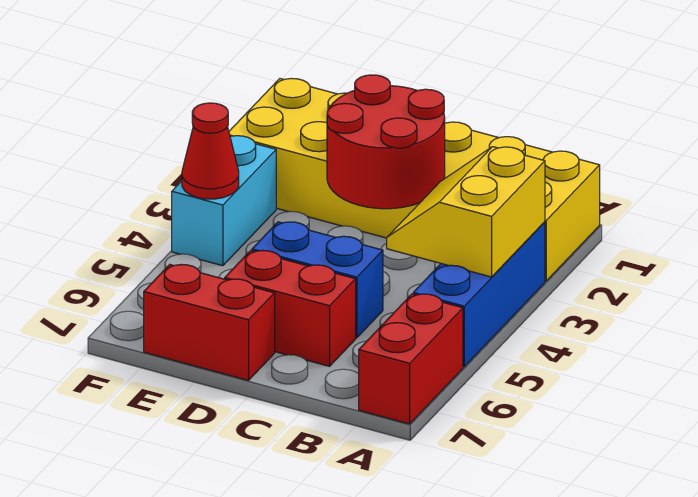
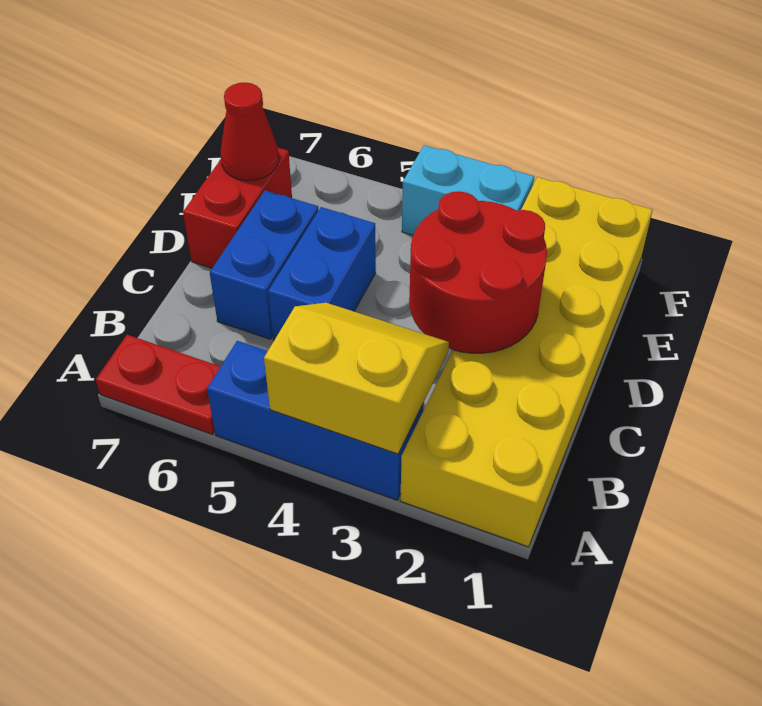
red brick A6:A7 level 1 -> red plate A6:A7 level 1
red brick C6:D6 level 1 -> blue brick C6:D6 level 1
red cone F4 level 2 -> red cone E7 level 2

